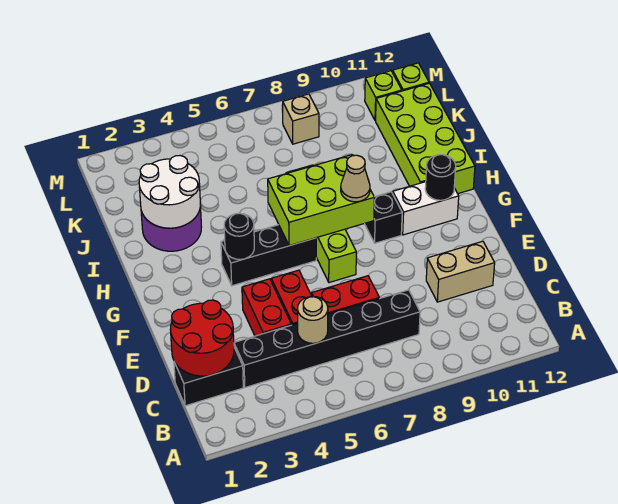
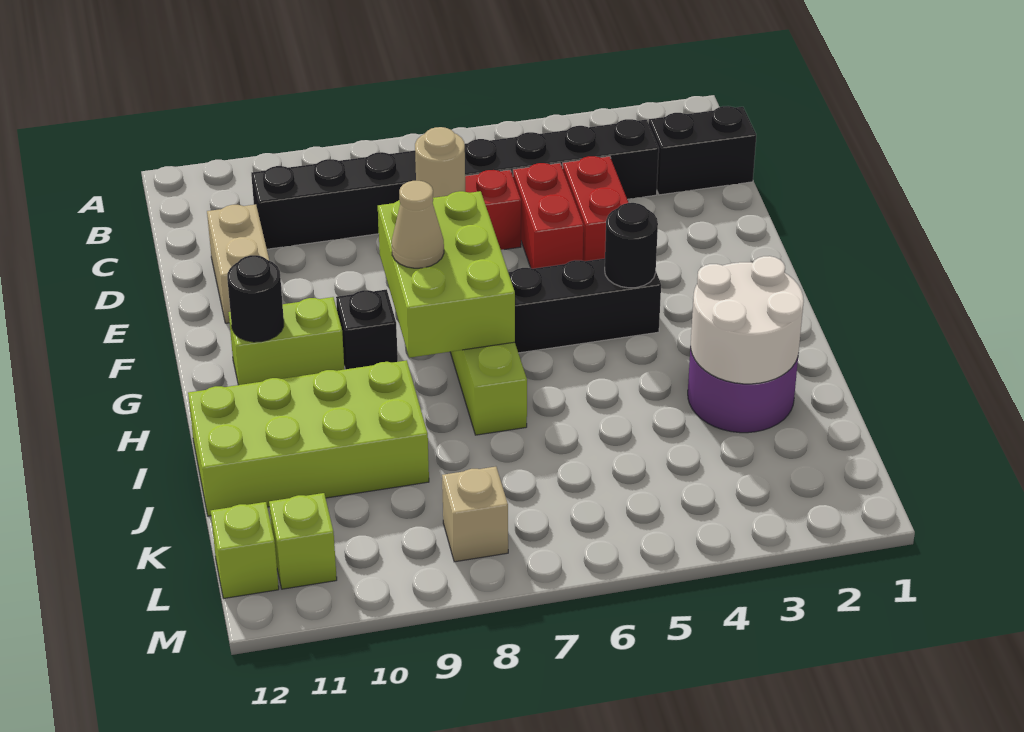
red round brick C1:D2 level 2 -> none
black brick C3:C8 level 1 -> black brick C3:C10 level 1
tan round brick C5 level 2 -> tan round brick D7 level 2
tan brick D10:D11 level 1 -> tan brick D11:E11 level 1
lime brick G6:H8 level 2 -> lime brick F7:H8 level 2
white brick G10:G11 level 1 -> lime brick G10:G11 level 1
lime brick H11:K12 level 1 -> lime brick I9:J12 level 1

